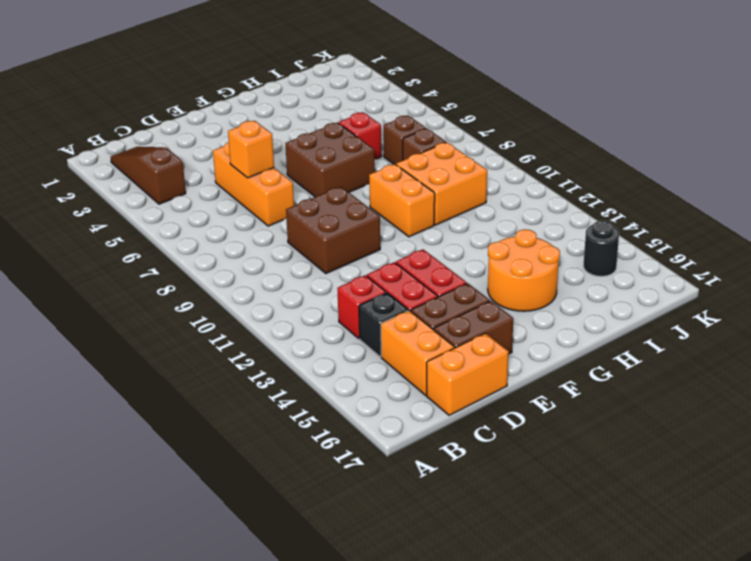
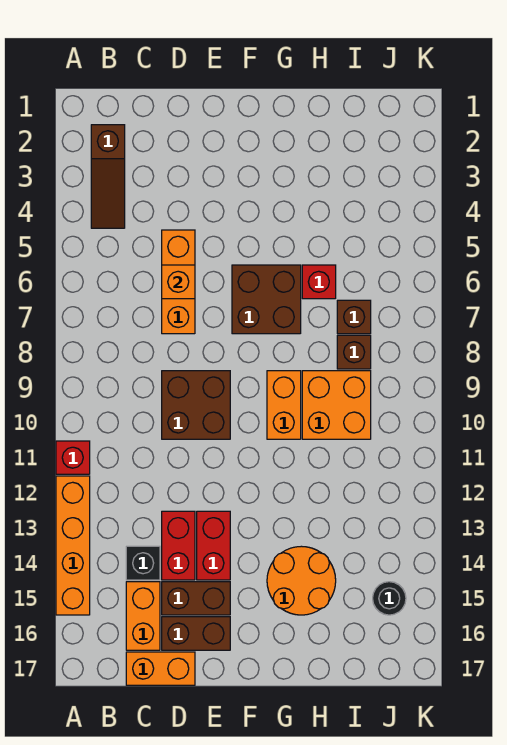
none -> orange brick A12:A15 level 1
brown slope B2:B4 level 1 top 4 -> brown slope B2:B4 level 1 top 2
red brick C13 level 1 -> red brick A11 level 1

